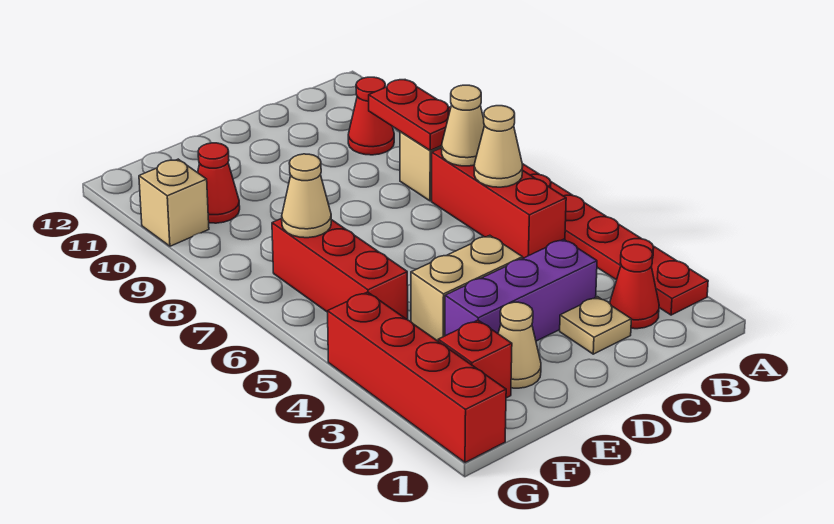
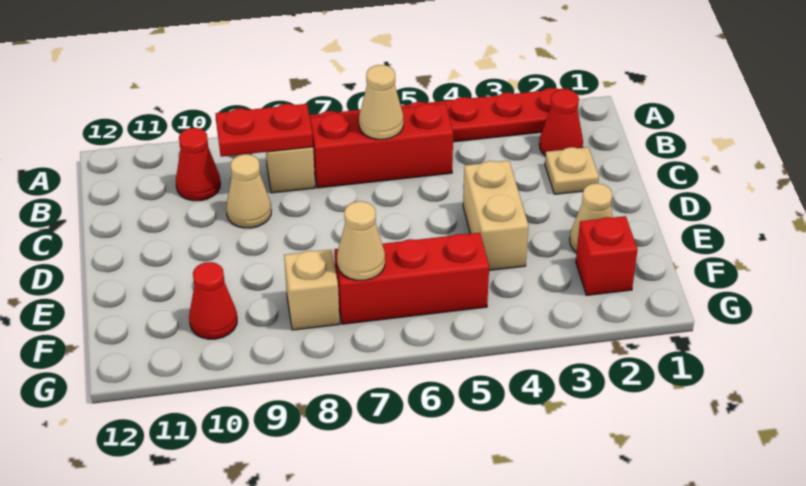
tan cone B7 level 2 -> tan cone C9 level 1
purple brick C3:E3 level 1 -> none
red brick G1:G4 level 1 -> none
tan brick G10 level 1 -> tan brick F8 level 1

